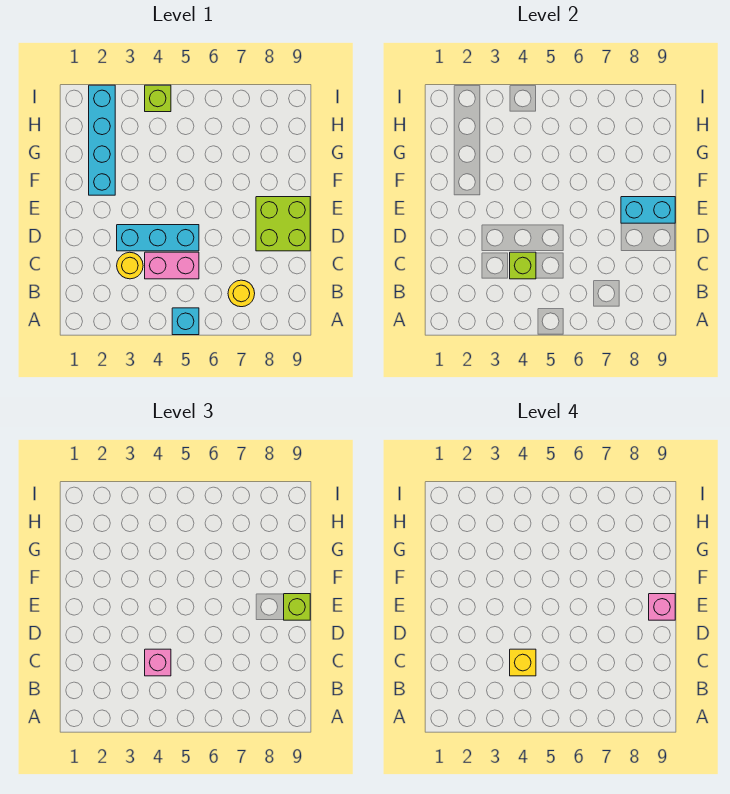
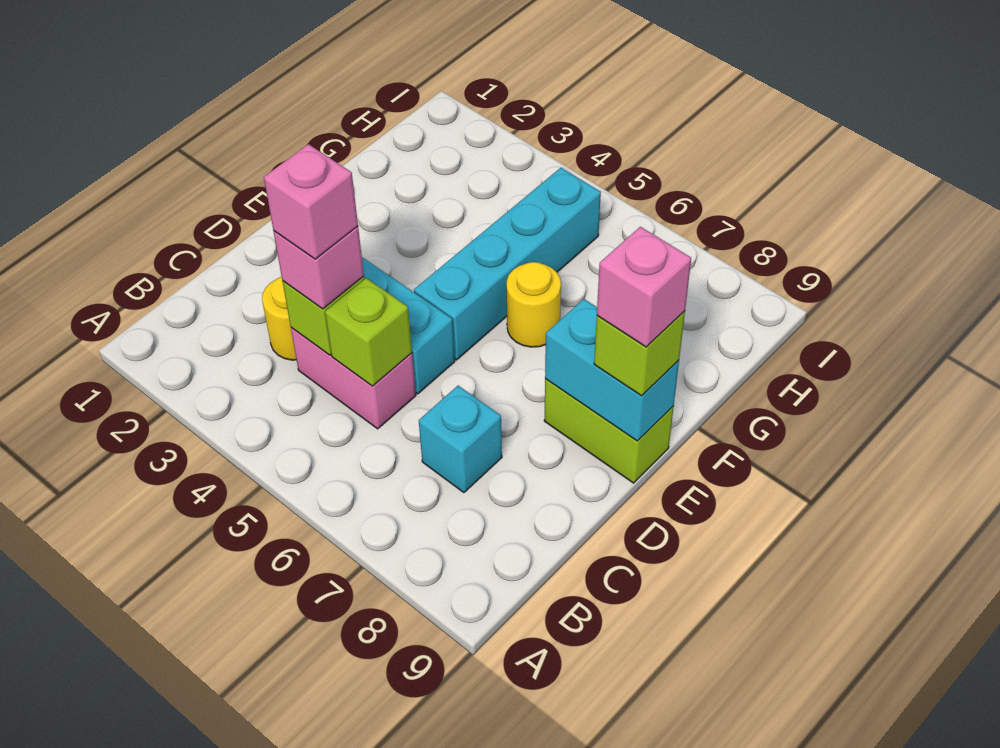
cyan brick A5 level 1 -> cyan brick C7 level 1
yellow round brick B7 level 1 -> yellow round brick F6 level 1
yellow brick C4 level 4 -> pink brick C4 level 4
lime brick D8:E9 level 1 -> lime brick E8:E9 level 1
cyan brick F2:I2 level 1 -> cyan brick E5:H5 level 1
lime brick I4 level 1 -> lime brick C5 level 2

